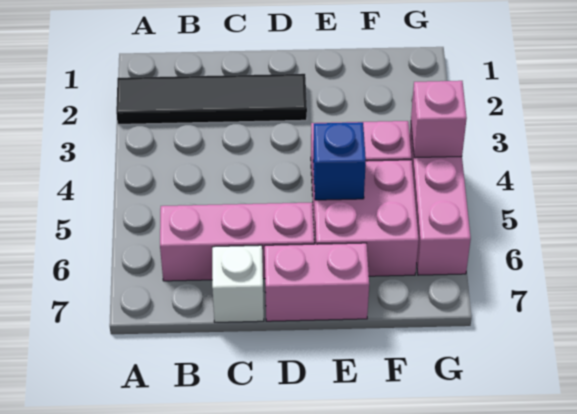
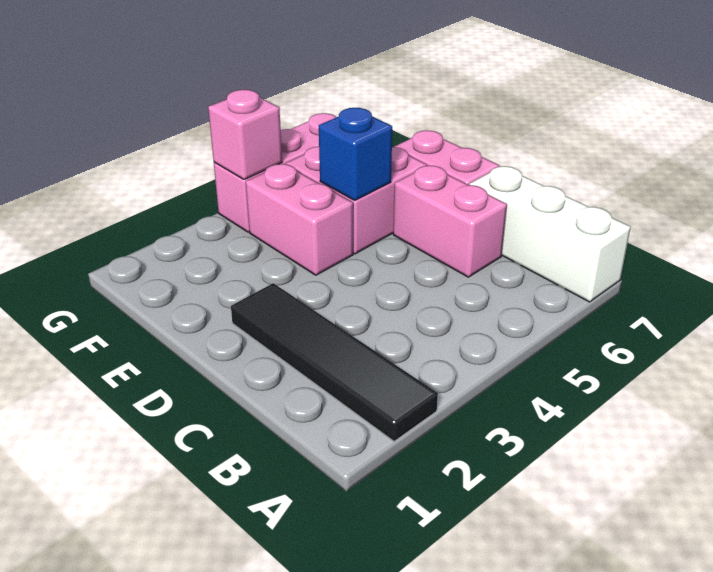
pink brick B6:D6 level 1 -> pink brick C6:D6 level 1
white brick C7 level 1 -> white brick A7:C7 level 1

